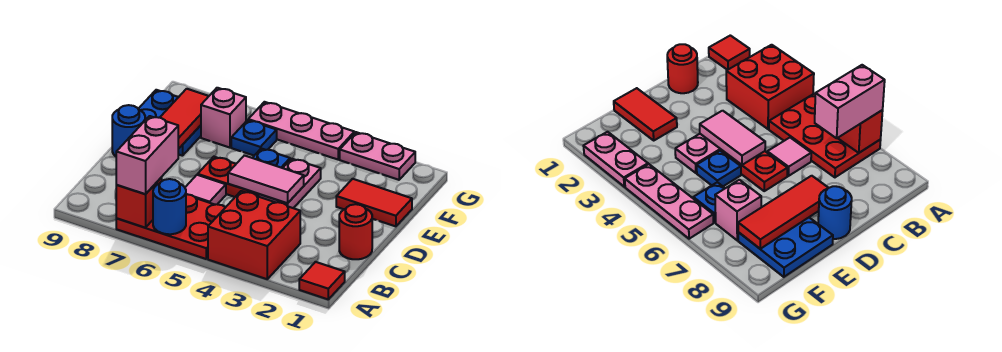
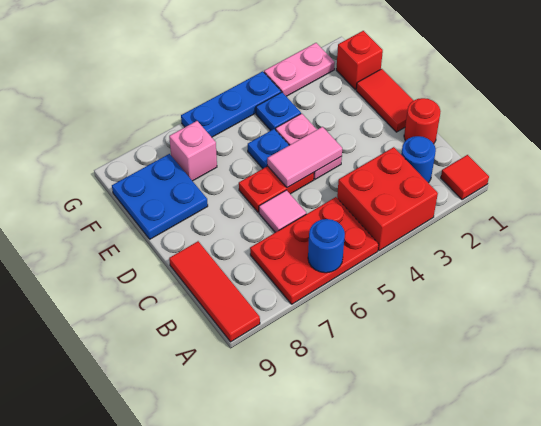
red brick A7 level 2 -> red brick F1 level 1
pink brick A7:B7 level 3 -> none
red tile D8:F8 level 2 -> red tile A9:C9 level 1
blue round brick D9 level 1 -> blue round brick B2 level 1
red tile E1:E2 level 1 -> red tile D1:E1 level 1
blue plate F6 level 1 -> blue plate F4 level 1
pink plate G4:G6 level 1 -> blue plate G4:G6 level 1

